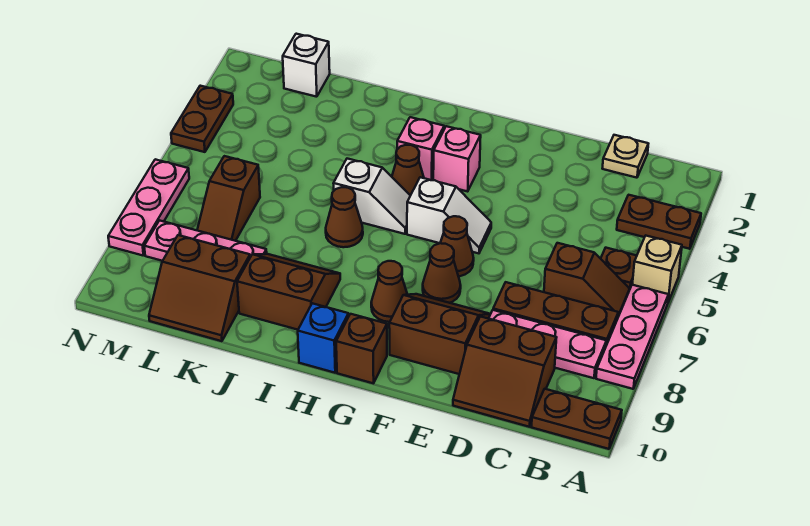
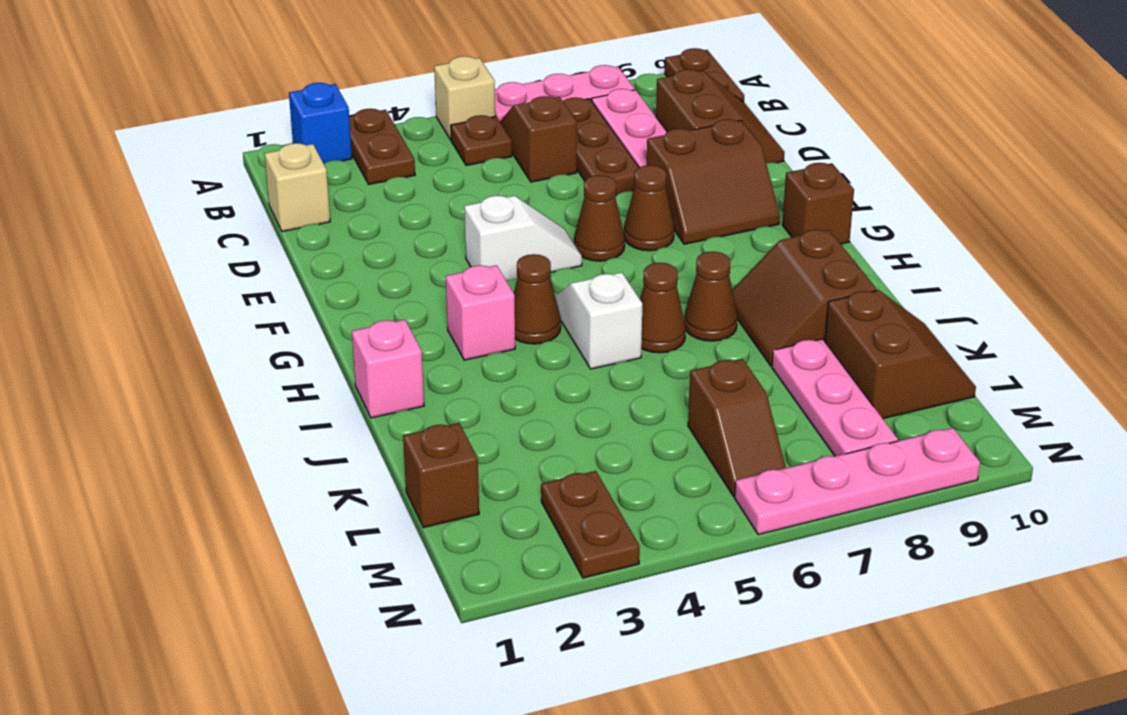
tan plate C1 level 1 -> tan brick C1 level 1
brown slope E8:F9 level 1 top 9 -> brown slope E8:F9 level 1 top E
white slope F5:G5 level 1 top G -> white slope F4:F5 level 1 top 4
pink brick G3 level 1 -> pink brick I1 level 1
brown cone G8 level 1 -> brown cone I7 level 1
blue brick H10 level 1 -> blue brick A2 level 1
white brick L1 level 1 -> brown brick L1 level 1
brown slope L6:L7 level 1 top 6 -> brown slope L6:M6 level 1 top L
brown plate N3:N4 level 1 -> brown plate M3:N3 level 1
pink plate N6:N8 level 1 -> pink plate N6:N9 level 1

